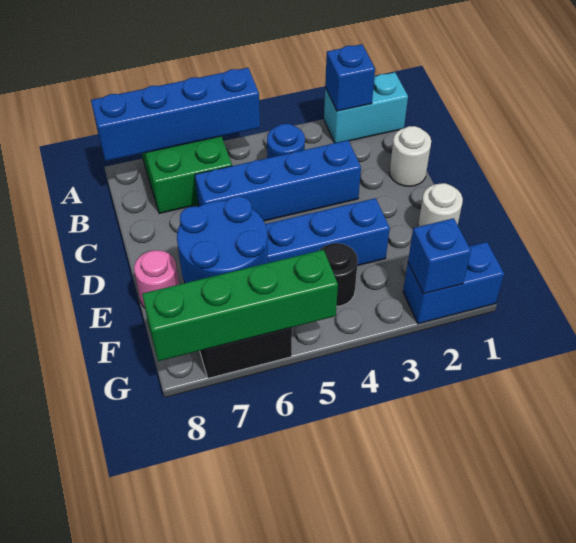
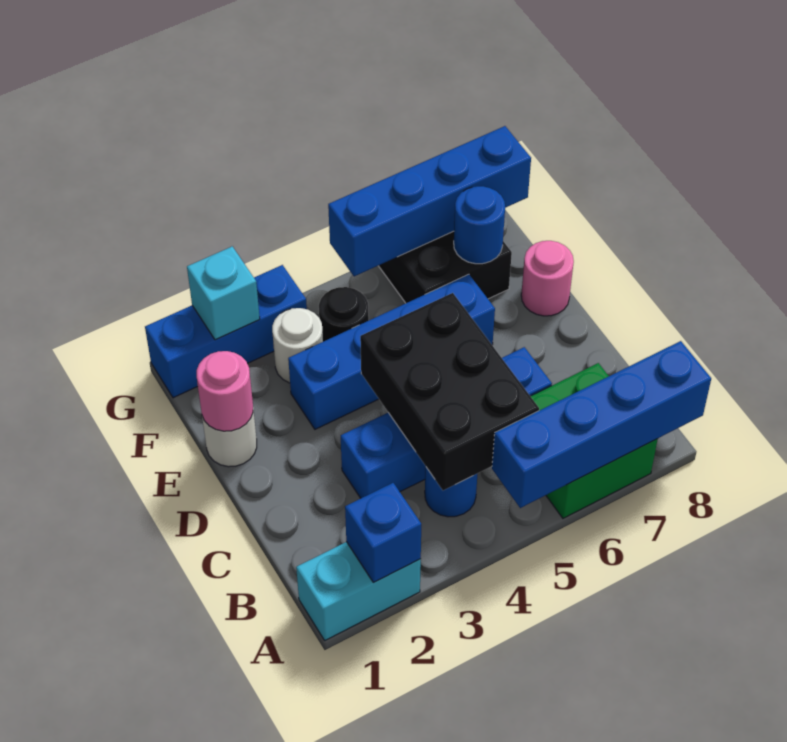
none -> black brick B4:D5 level 2
white round brick C1 level 1 -> white round brick F3 level 1
none -> pink round brick E1 level 2
blue round brick E6:F7 level 2 -> blue round brick F7 level 2
blue brick G1:G2 level 1 -> blue brick G1:G3 level 1
blue brick G2 level 2 -> cyan brick G2 level 2
green brick G5:G8 level 2 -> blue brick G5:G8 level 2

